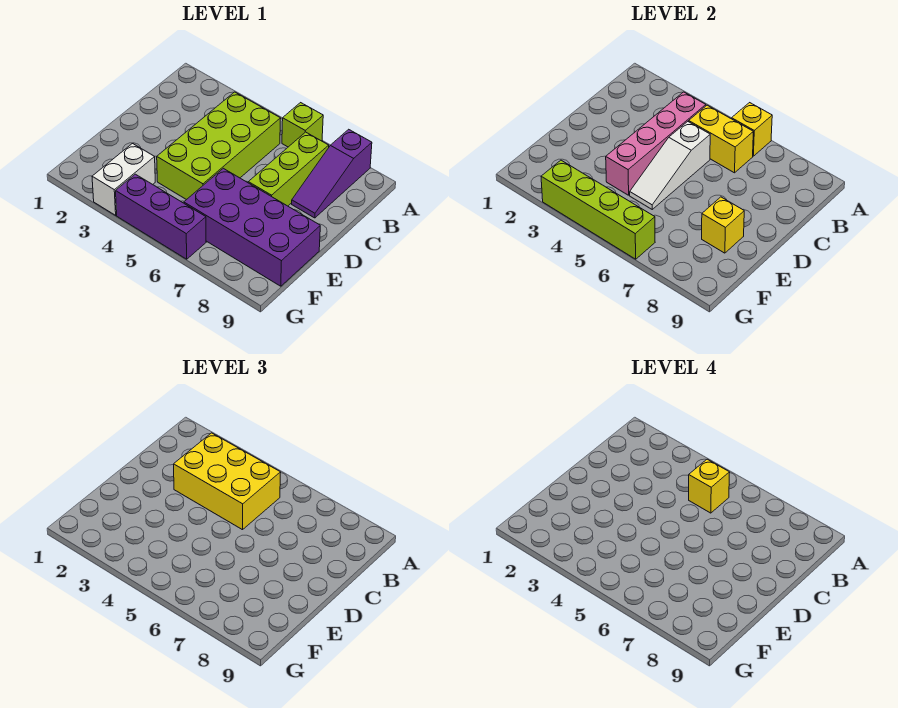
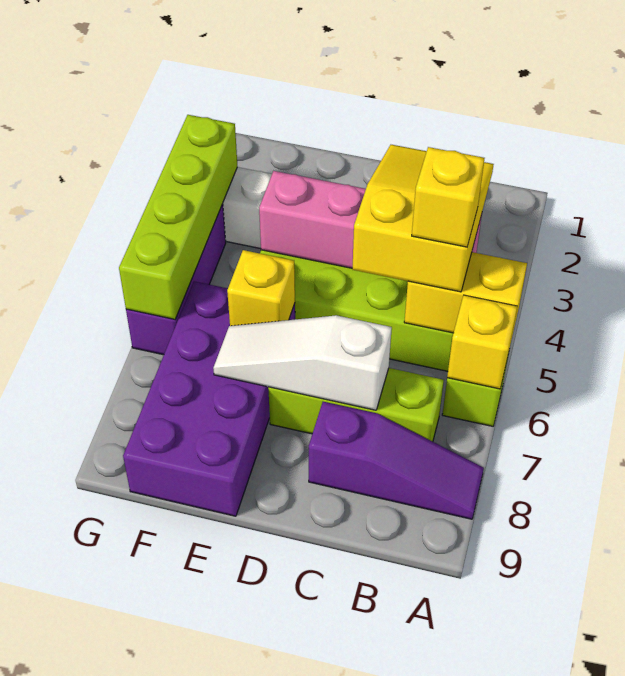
purple slope A8:C8 level 1 top A -> purple slope A8:C8 level 1 top C
yellow brick B3:C5 level 3 -> yellow slope B3:C5 level 3 top 5
yellow brick B5:B6 level 2 -> yellow brick A5:B5 level 2
white slope C5:E5 level 2 top C -> white slope C7:E7 level 2 top C
yellow brick E8 level 2 -> yellow brick E6 level 2

